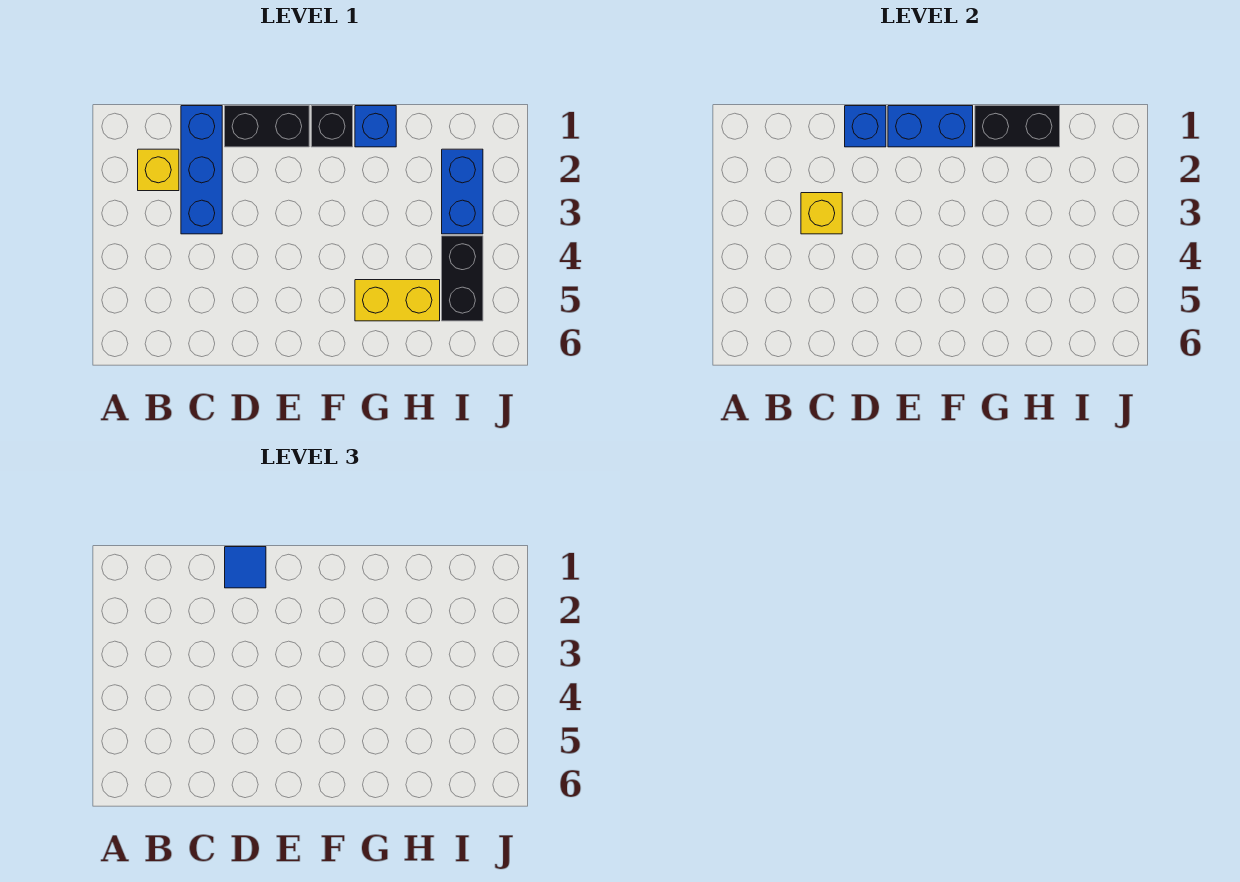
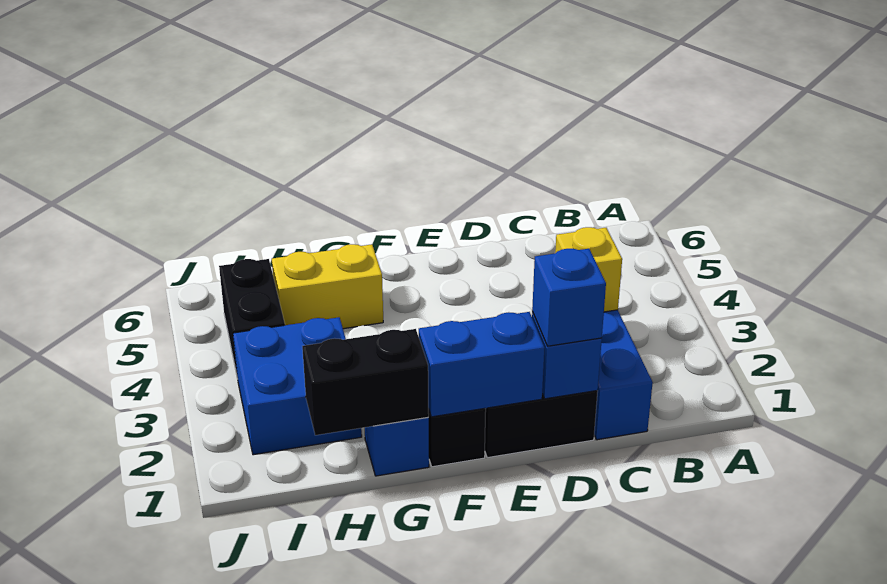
yellow brick B2 level 1 -> none
blue tile D1 level 3 -> blue brick D1 level 3
blue brick I2:I3 level 1 -> blue brick H2:I3 level 1

